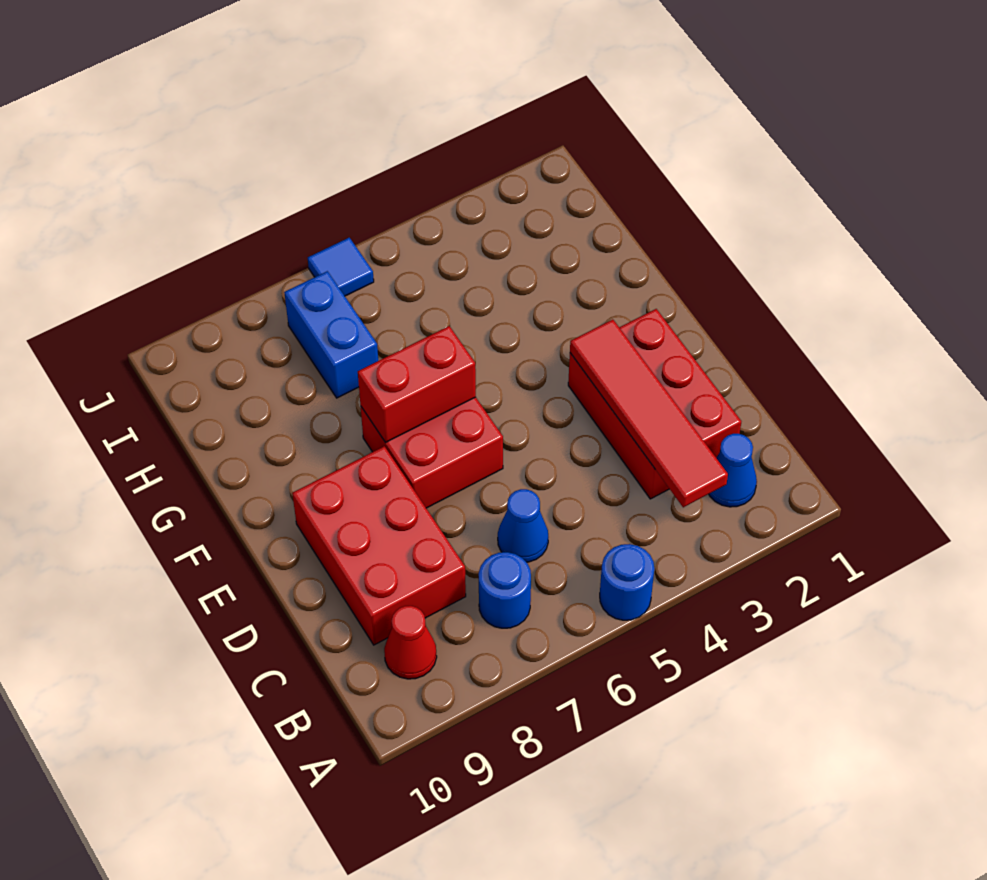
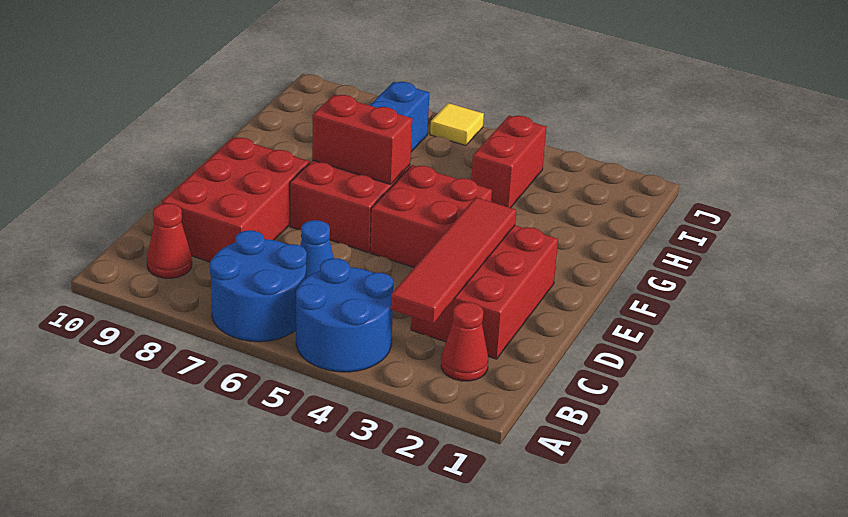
blue round brick A5 level 1 -> blue round brick A4:B5 level 1
blue cone B2 level 1 -> red cone B2 level 1
blue round brick B7 level 1 -> blue round brick A6:B7 level 1
none -> red brick E4:F5 level 1
none -> red brick H4:I4 level 1
blue tile J6 level 1 -> yellow tile J6 level 1

